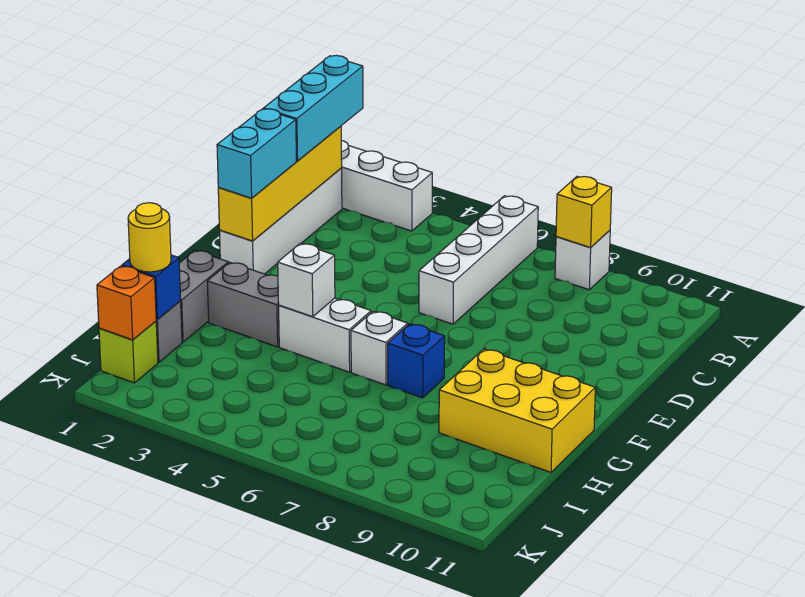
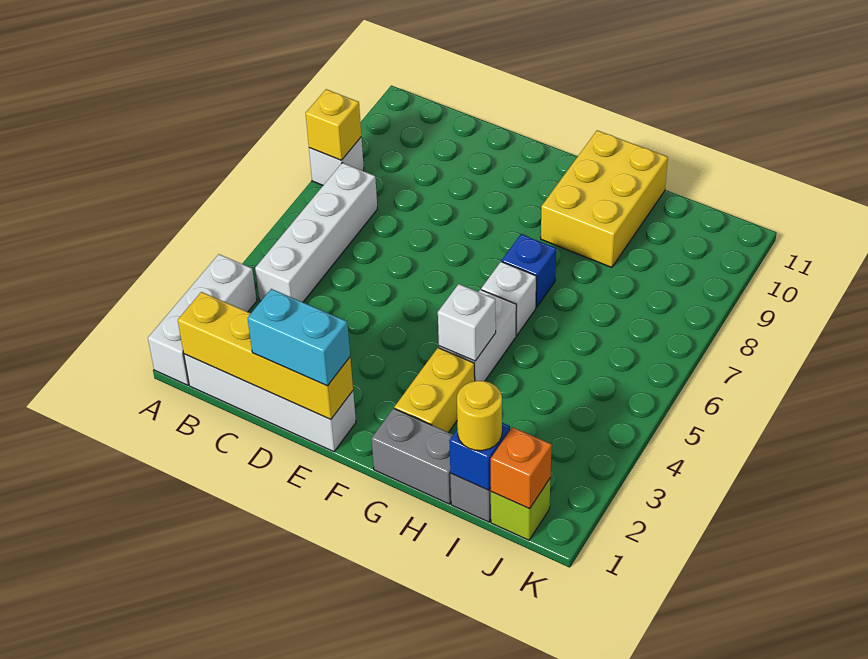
cyan brick A1:C1 level 3 -> none
white brick A6:D6 level 1 -> white brick B4:B7 level 1
grey brick G2:G3 level 1 -> yellow brick G2:G3 level 1

